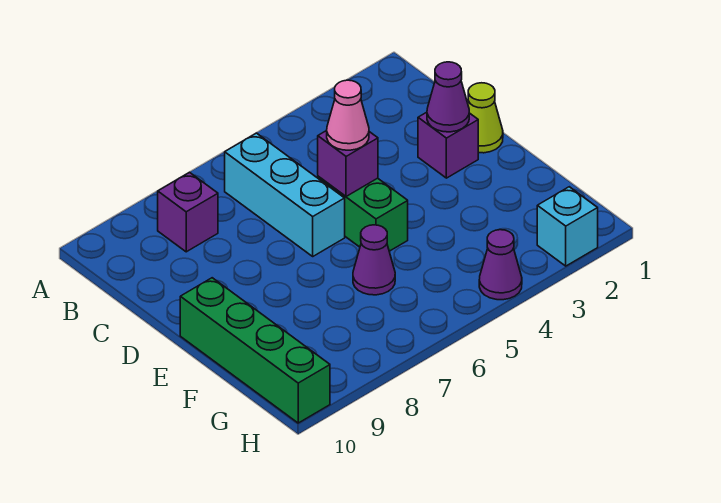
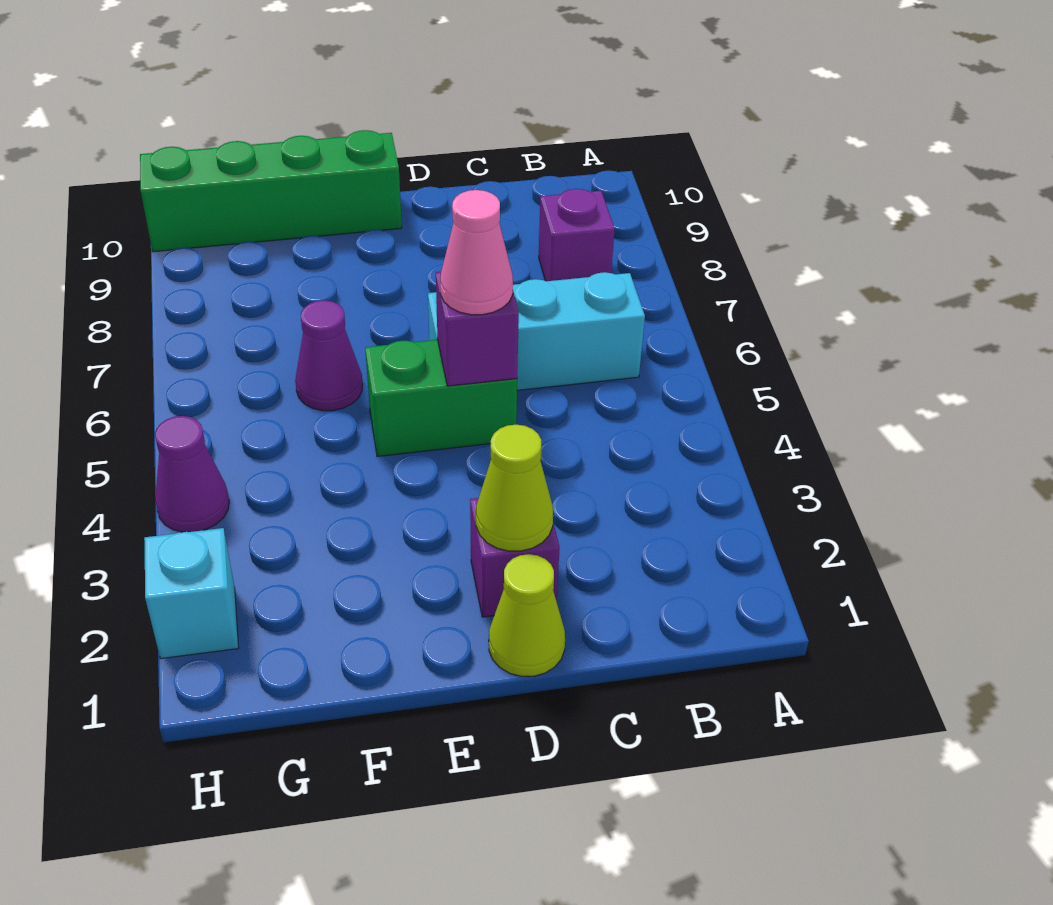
purple cone D2 level 2 -> lime cone D2 level 2

